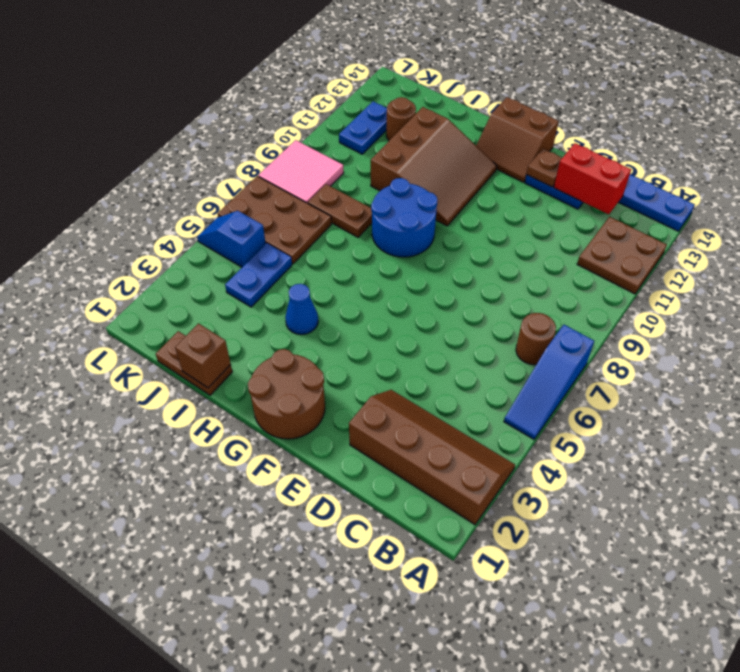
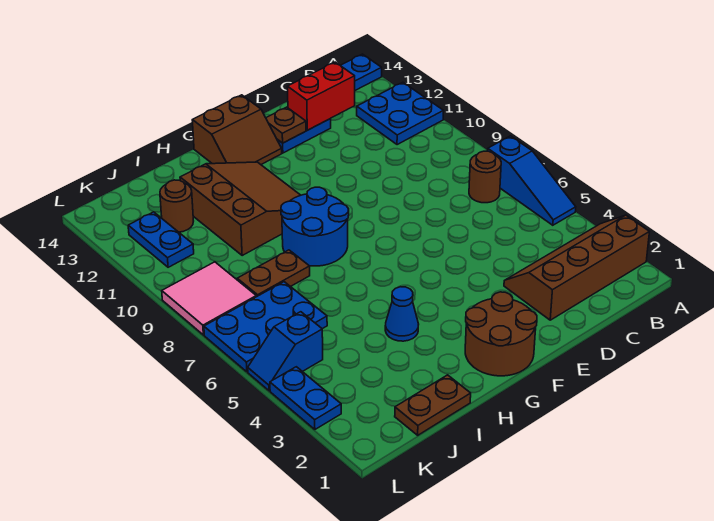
brown plate A11:B12 level 1 -> blue plate A11:B12 level 1
brown brick I1 level 2 -> none
blue plate J4:J5 level 1 -> blue plate L3:L4 level 1
brown plate J6:L7 level 1 -> blue plate J6:L7 level 1

